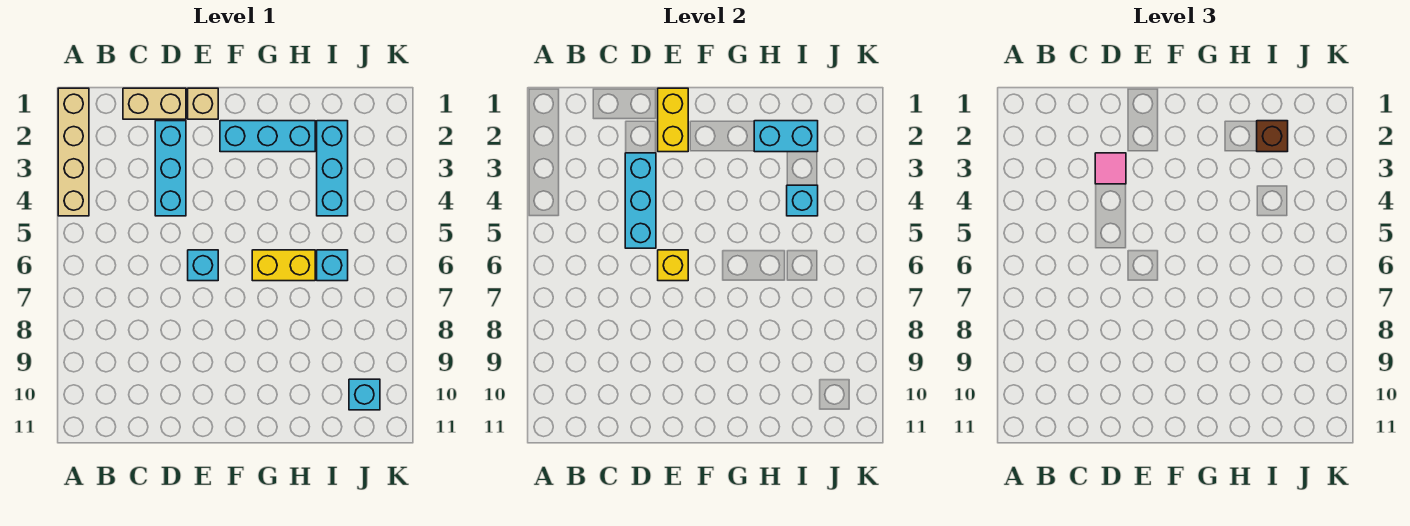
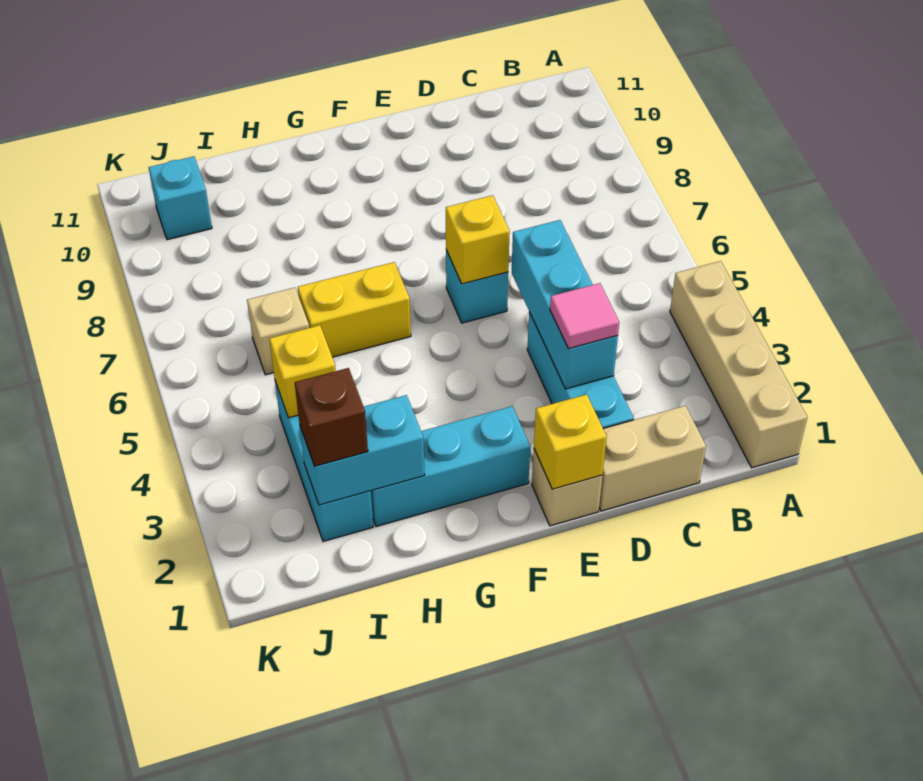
yellow brick E1:E2 level 2 -> yellow brick E1 level 2
cyan brick I4 level 2 -> yellow brick I4 level 2
cyan brick I6 level 1 -> tan brick I6 level 1

